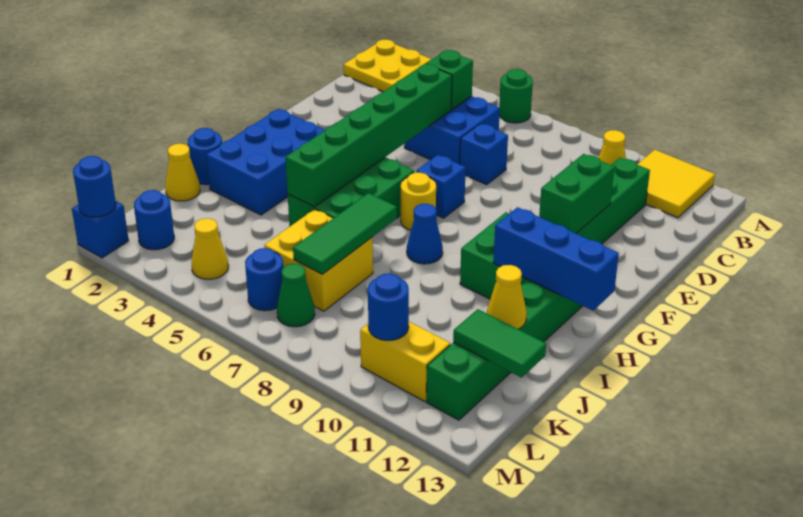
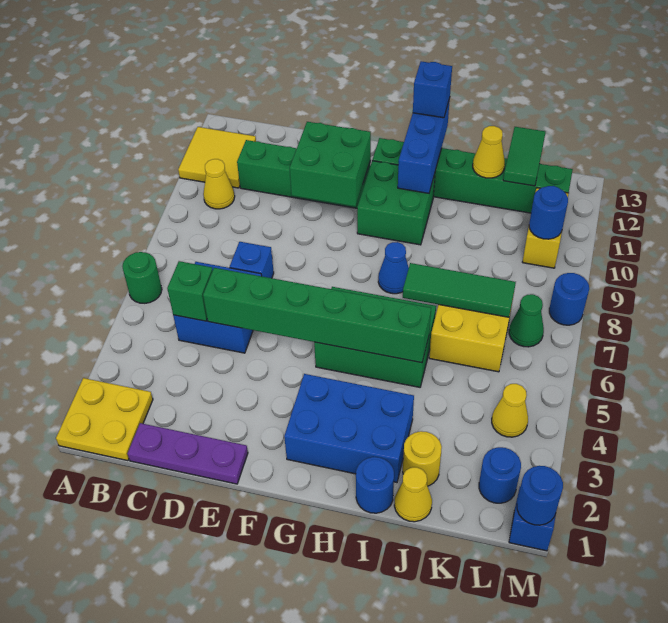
none -> purple plate C1:E1 level 1
green brick E11:F11 level 2 -> green brick E10:F11 level 2
blue brick F7 level 1 -> blue brick H13 level 3
yellow round brick G7 level 1 -> yellow round brick J2 level 1
blue round brick L6 level 1 -> blue round brick M8 level 1

